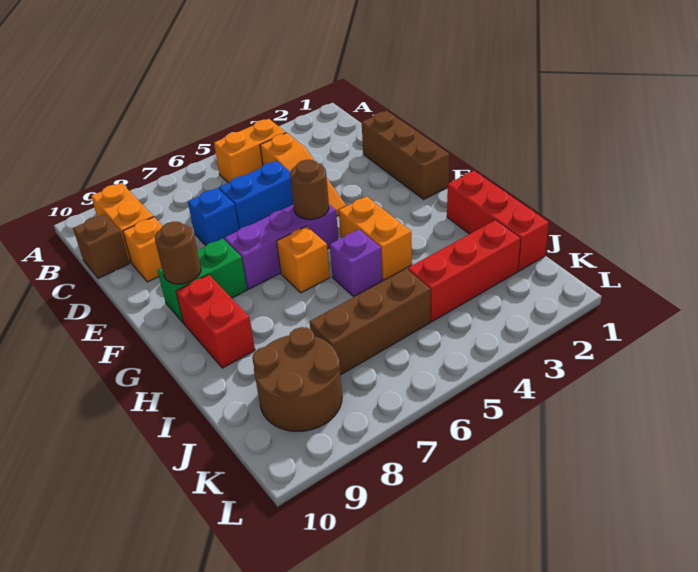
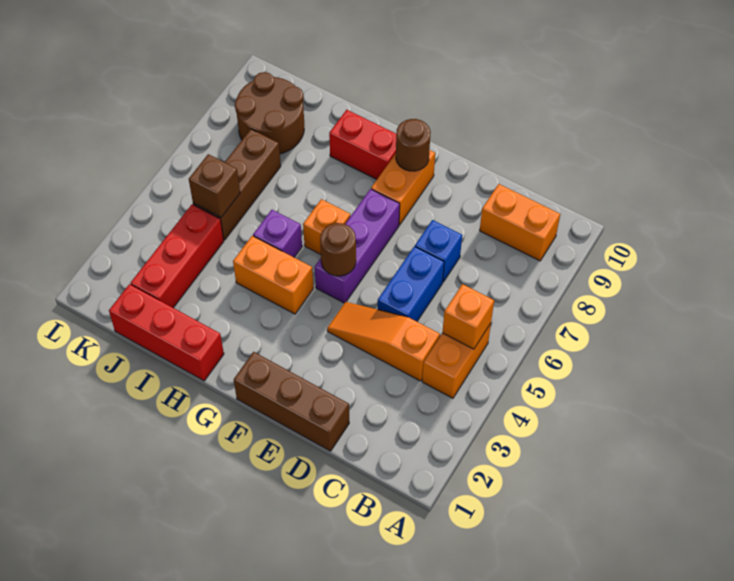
brown brick C10 level 1 -> brown brick J5 level 2
orange brick D9 level 1 -> orange brick B5 level 2
green brick F8:F9 level 1 -> orange brick F8:F9 level 1

